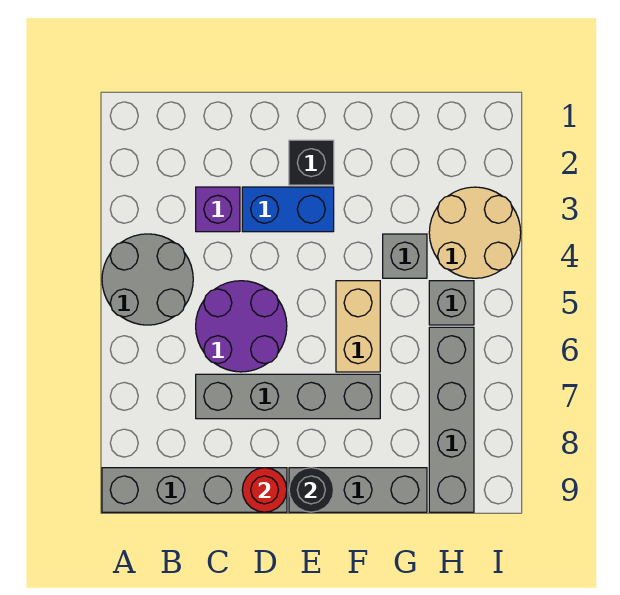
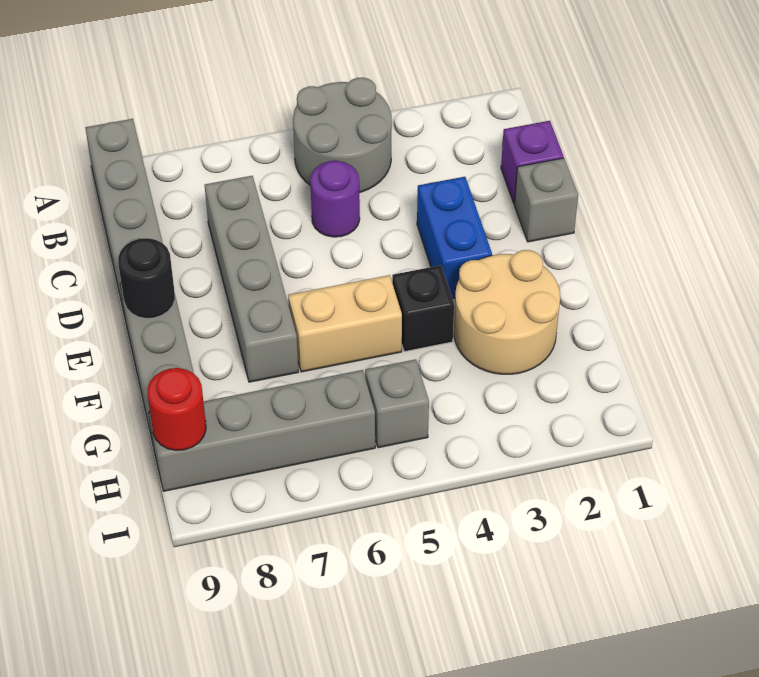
purple brick C3 level 1 -> purple brick C1 level 1
purple round brick C5:D6 level 1 -> purple round brick C5 level 1
red round brick D9 level 2 -> red round brick H9 level 2
black brick E2 level 1 -> black brick F4 level 1
grey brick G4 level 1 -> grey brick D1 level 1
tan round brick H3:I4 level 1 -> tan round brick F2:G3 level 1

